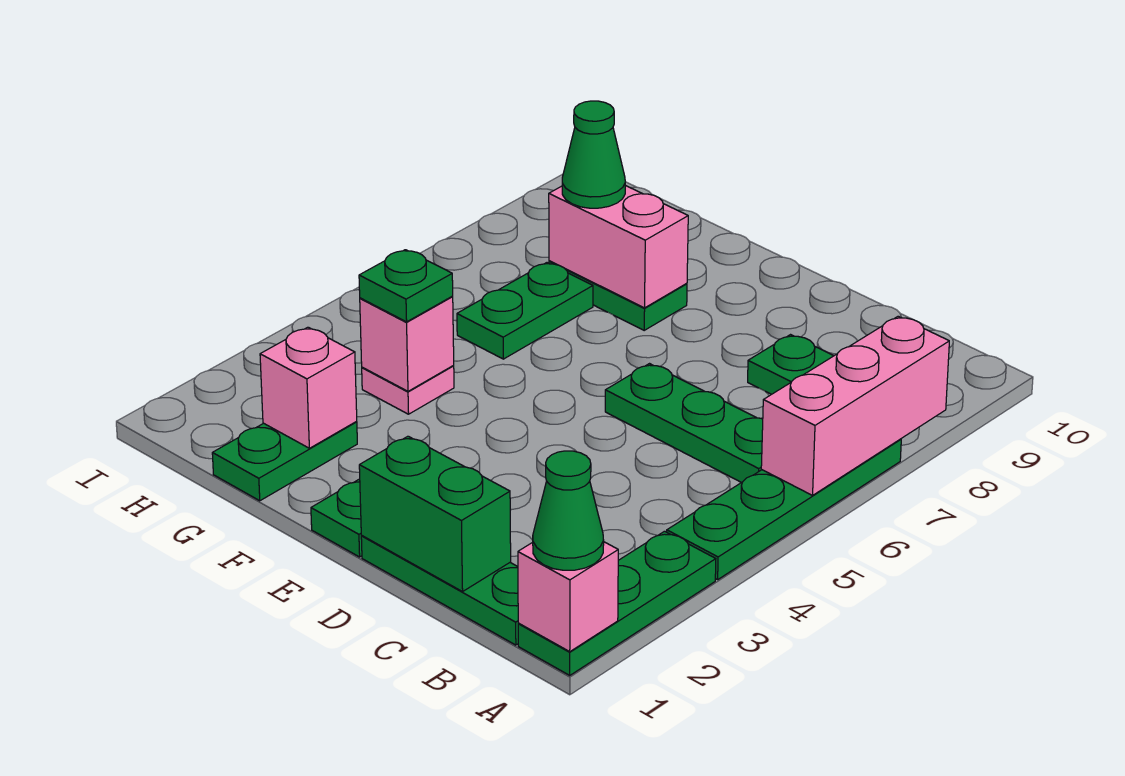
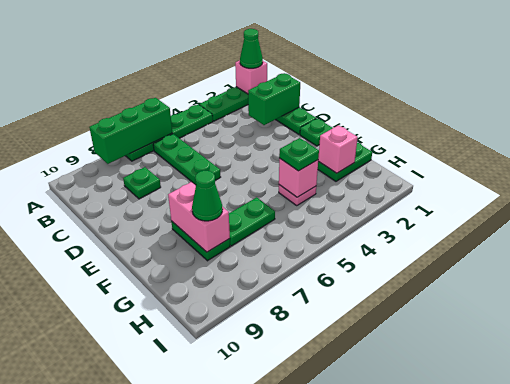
pink brick A6:A8 level 2 -> green brick A6:A8 level 2
green brick C1:D1 level 2 -> green brick C1:C2 level 2

